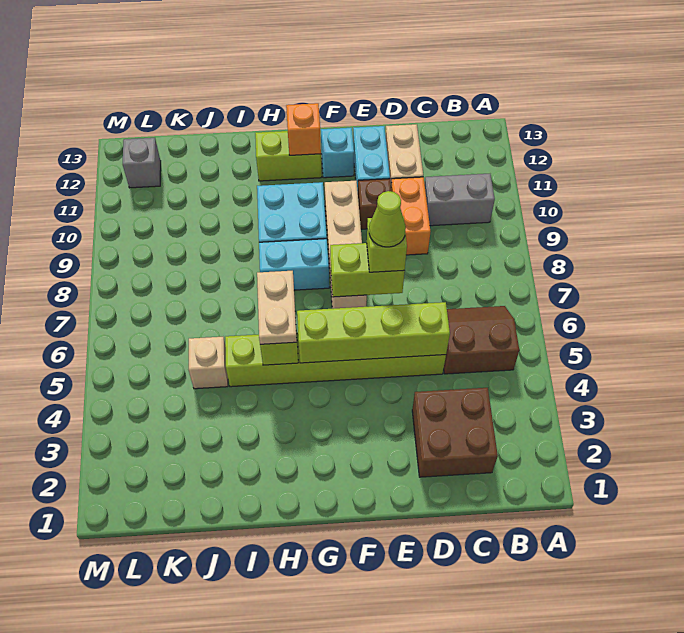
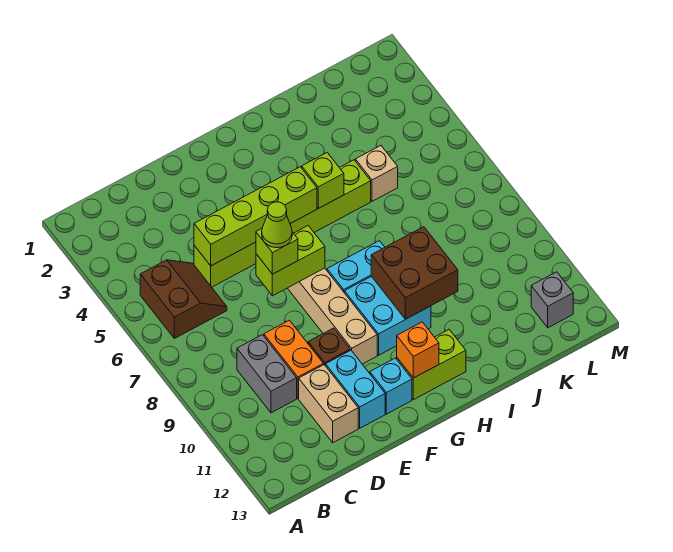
brown slope B5:C6 level 1 top 5 -> brown slope B5:C6 level 1 top B
grey brick B10:C10 level 1 -> grey brick C9:C10 level 1
brown brick C2:D3 level 1 -> brown brick H9:I10 level 2
tan plate H5:H6 level 3 -> none

